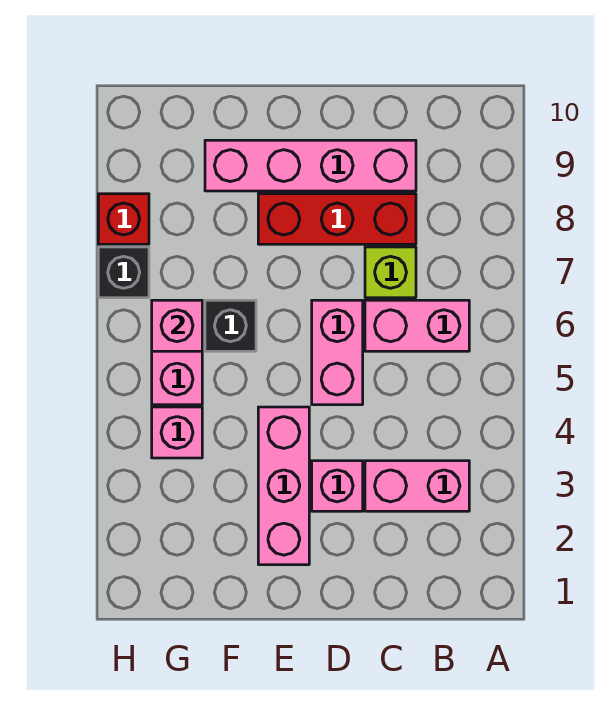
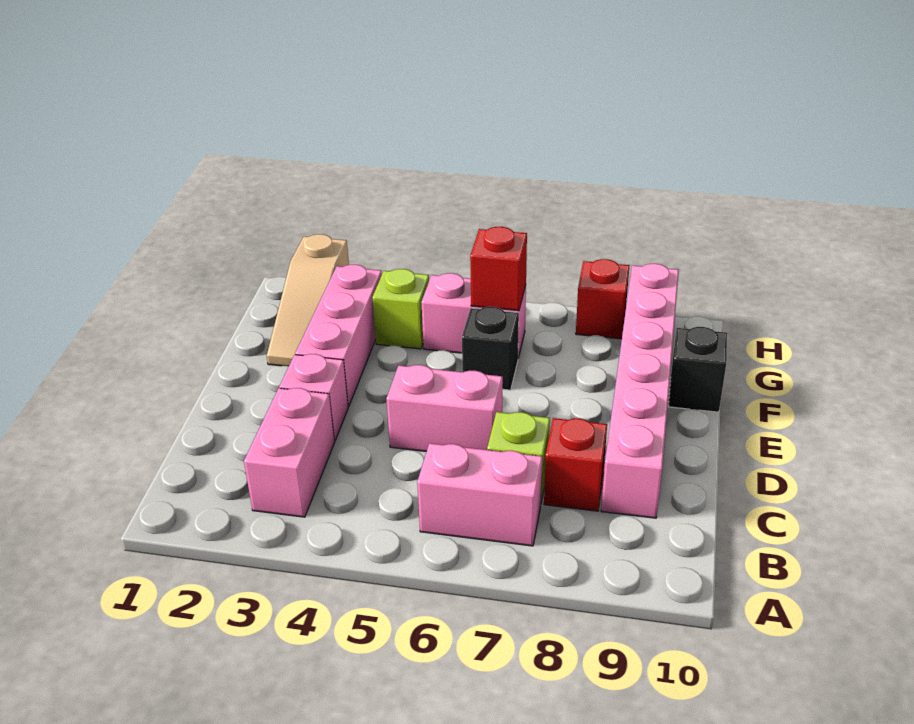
pink brick B6:C6 level 1 -> pink brick B6:B7 level 1
red brick C8:E8 level 1 -> red brick C8 level 1
pink brick C9:F9 level 1 -> pink brick C9:H9 level 1
pink brick E2:E4 level 1 -> pink brick E3:G3 level 1
none -> tan slope F2:H2 level 1 top H
pink brick G4 level 1 -> lime brick G4 level 1
pink brick G6 level 2 -> red brick G6 level 2
black brick H7 level 1 -> black brick F10 level 1

